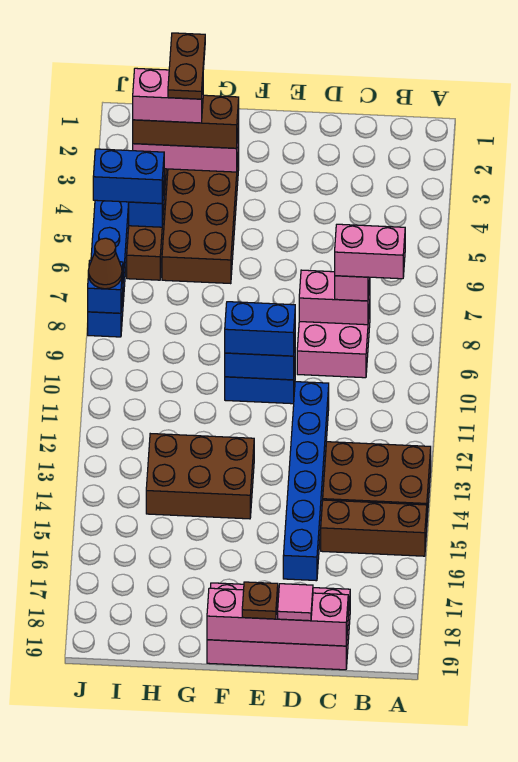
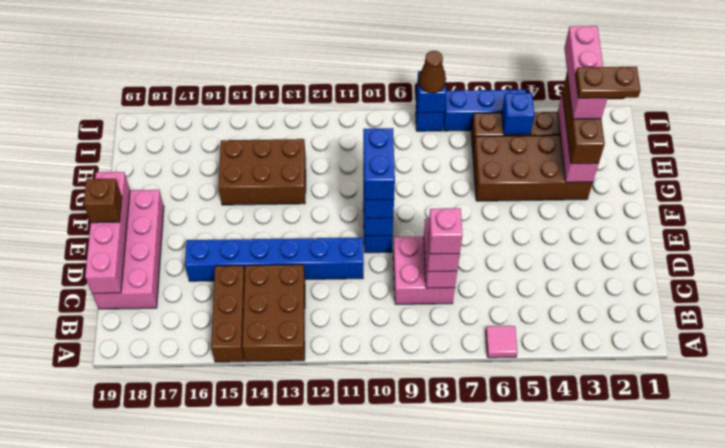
pink brick B8:C8 level 4 -> pink brick C8 level 4
pink tile D19 level 3 -> pink tile A6 level 1
brown plate E19 level 3 -> brown brick E19 level 3
brown brick F13:H14 level 1 -> brown brick G13:H15 level 1
pink brick H3:I3 level 4 -> pink brick H3:J3 level 4
blue brick I5:J5 level 3 -> blue brick E10:F10 level 4

